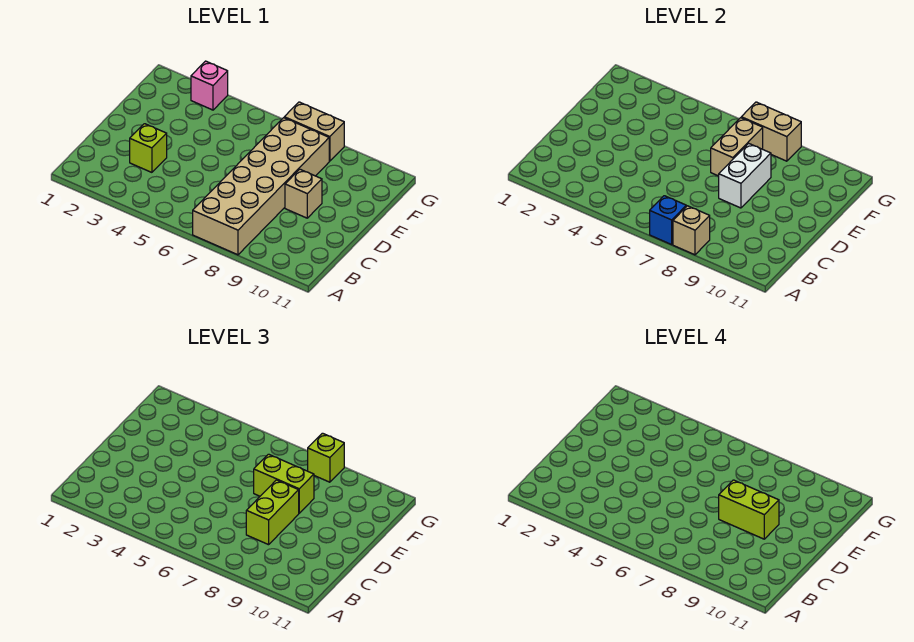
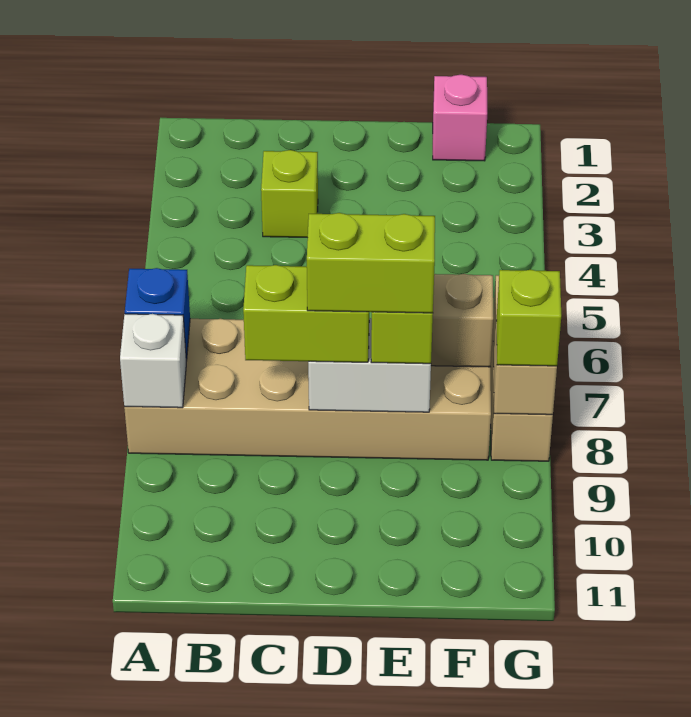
tan brick A8 level 2 -> white brick A8 level 2
lime brick D8:D9 level 4 -> lime brick D8:E8 level 4
tan brick D9 level 1 -> none
pink brick G3 level 1 -> pink brick F1 level 1

